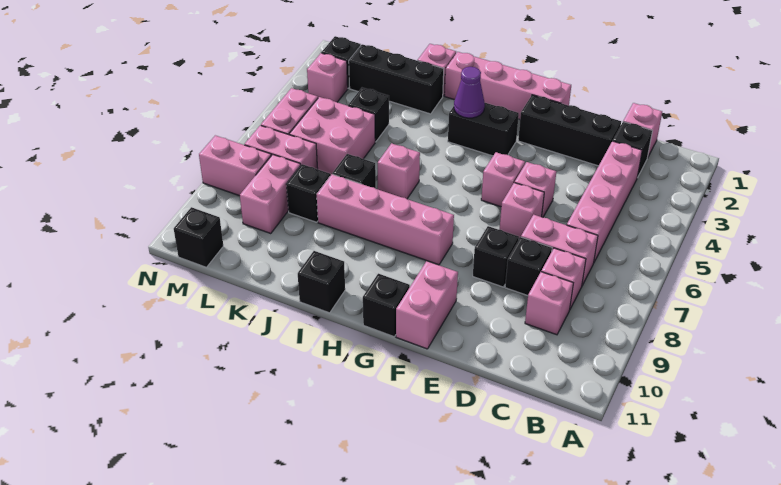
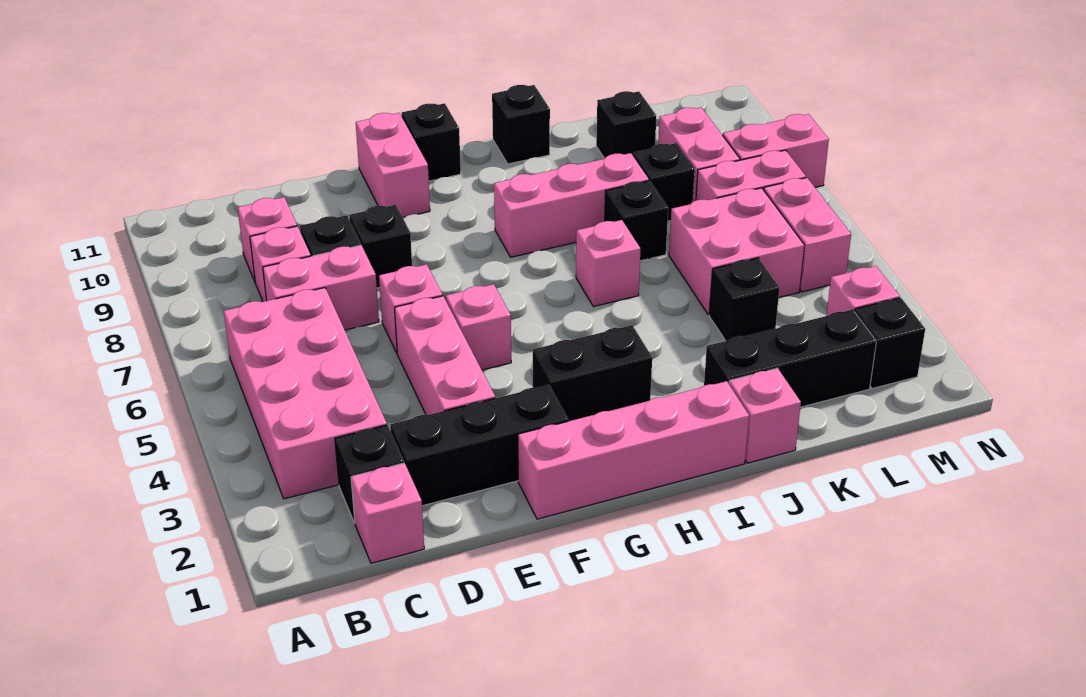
pink brick C3:C6 level 1 -> pink brick B3:C6 level 1
pink brick E5 level 1 -> pink brick E3:E5 level 1
pink brick G8:J8 level 1 -> pink brick H8:J8 level 1
purple cone H3 level 2 -> none
black brick M11 level 1 -> black brick K10 level 1

